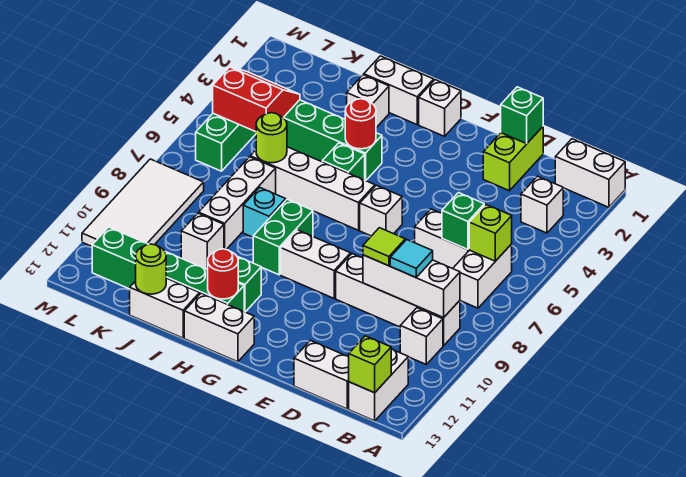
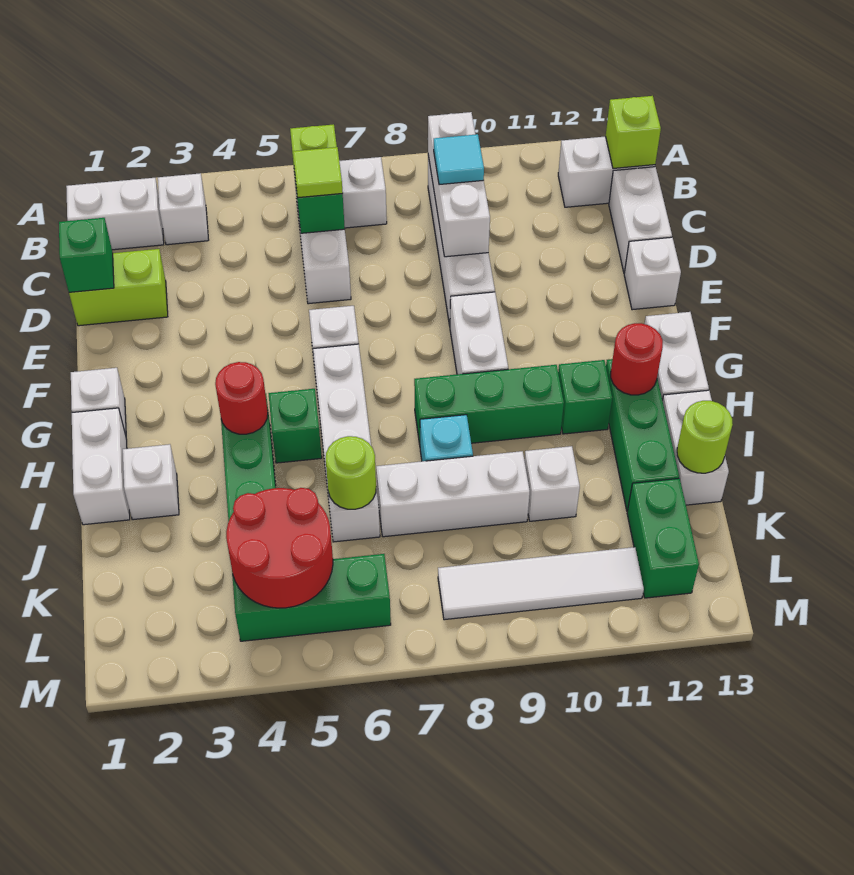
white brick A1:B1 level 1 -> white brick B1:B2 level 1
white brick B10 level 1 -> white brick E13 level 1
lime tile D9 level 3 -> lime tile C6 level 3
green brick H8:H9 level 1 -> green brick H8:H10 level 1
red slope K4:L5 level 2 top 5 -> red round brick K4:L5 level 2
white tile L8:M11 level 1 -> white tile L8:L11 level 1

